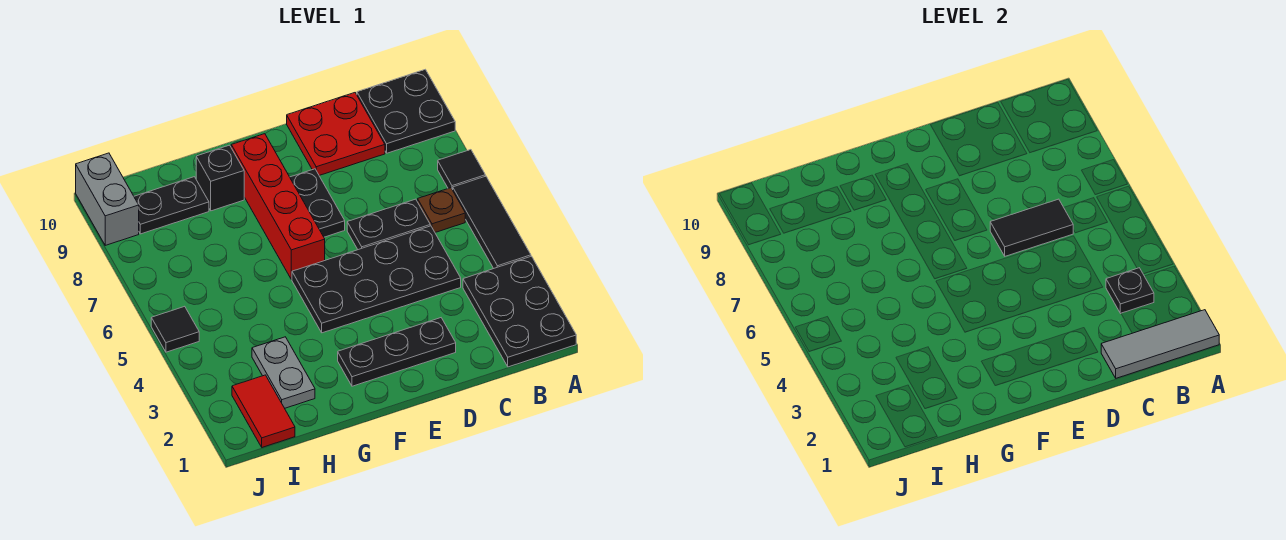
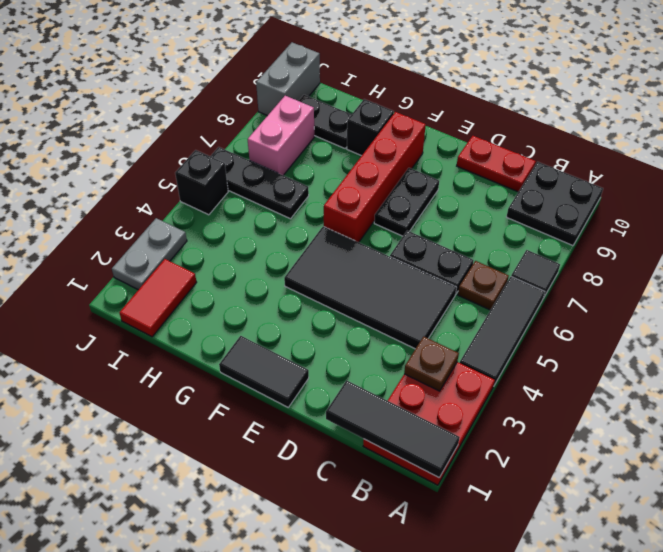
black plate A1:B3 level 1 -> red plate A1:B3 level 1
grey tile A1:C1 level 2 -> black tile A1:C1 level 2
black plate B3 level 2 -> brown plate B3 level 2
black plate C4:F5 level 1 -> black tile C4:F5 level 1
black tile C6:D6 level 2 -> black tile E1:F1 level 1
red plate C9:D10 level 1 -> red plate C10:D10 level 1
black plate D2:F2 level 1 -> black plate H6:J6 level 1
grey plate H2:H3 level 1 -> grey plate J2:J3 level 1
none -> pink brick I7:I8 level 1
black tile J5 level 1 -> black brick J5 level 1

